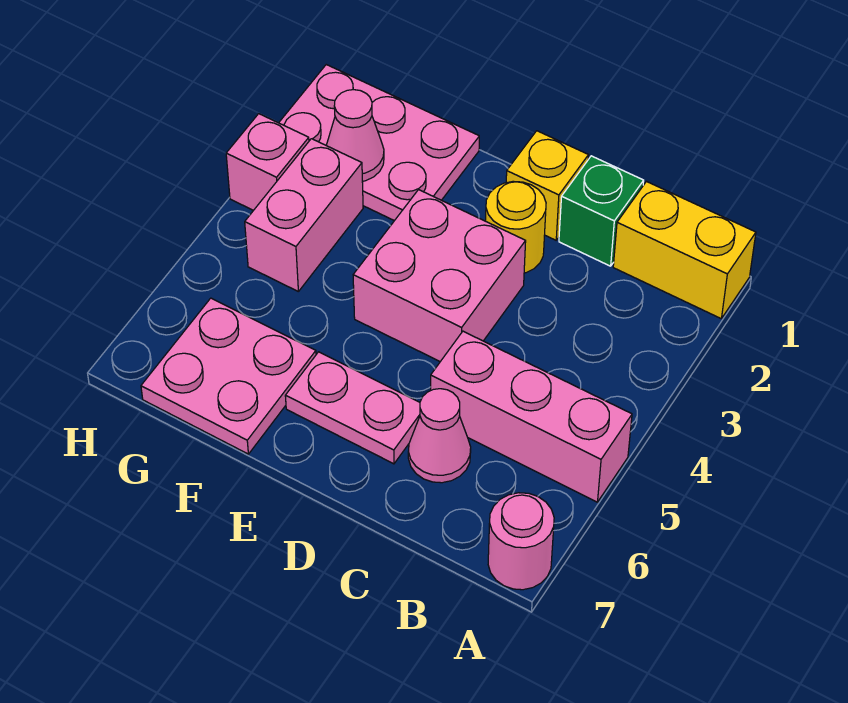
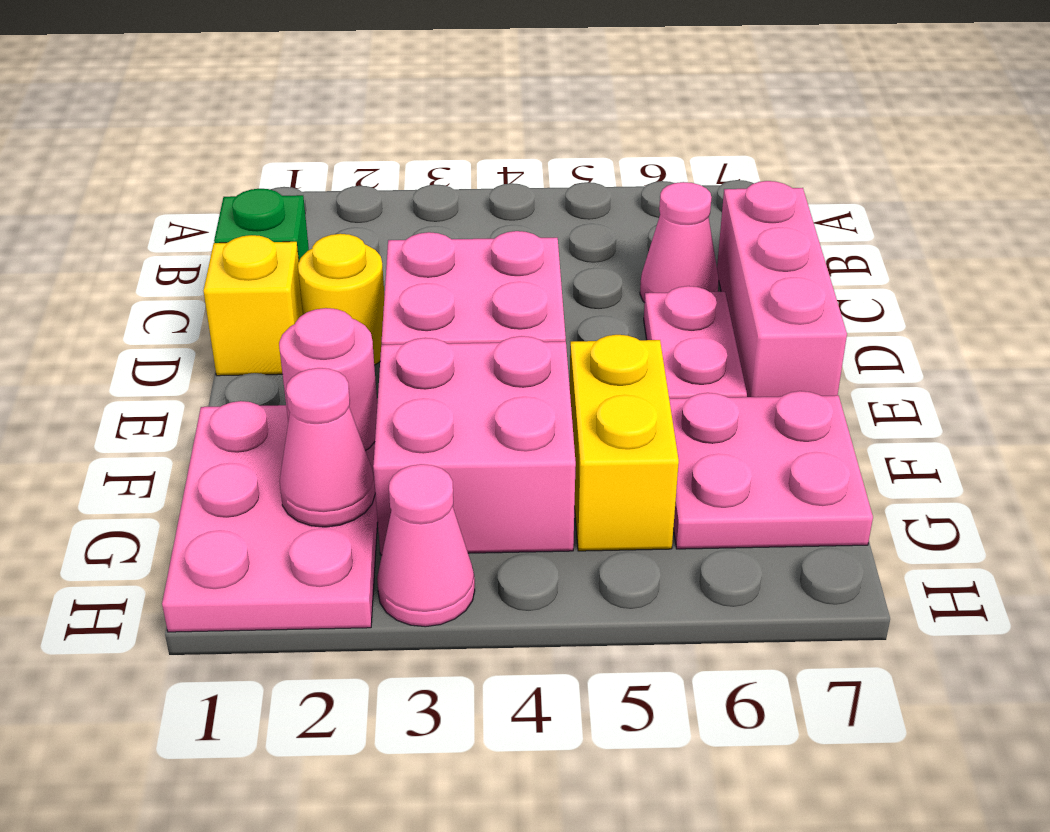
yellow brick A1:B1 level 1 -> yellow brick F5:G5 level 1
pink brick A5:C5 level 1 -> pink brick C7:E7 level 1
pink round brick A7 level 1 -> pink round brick F2 level 2
pink brick G3:G4 level 1 -> pink brick F3:G4 level 1
pink brick H3 level 1 -> pink cone H3 level 1

